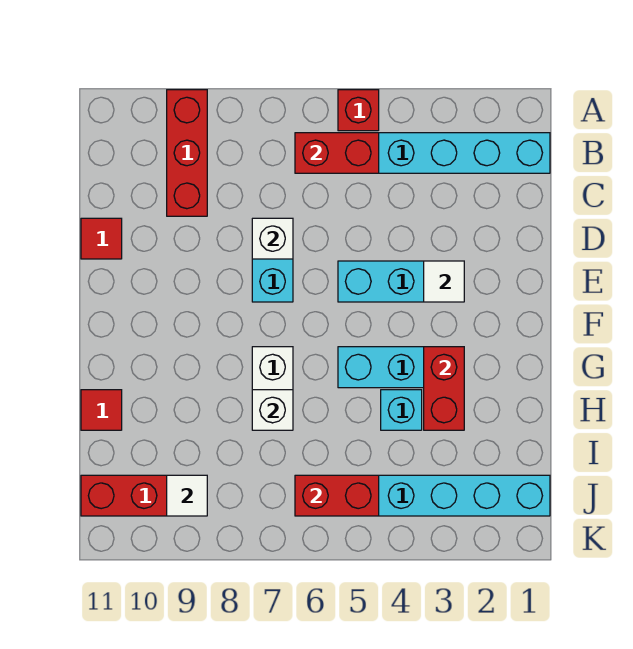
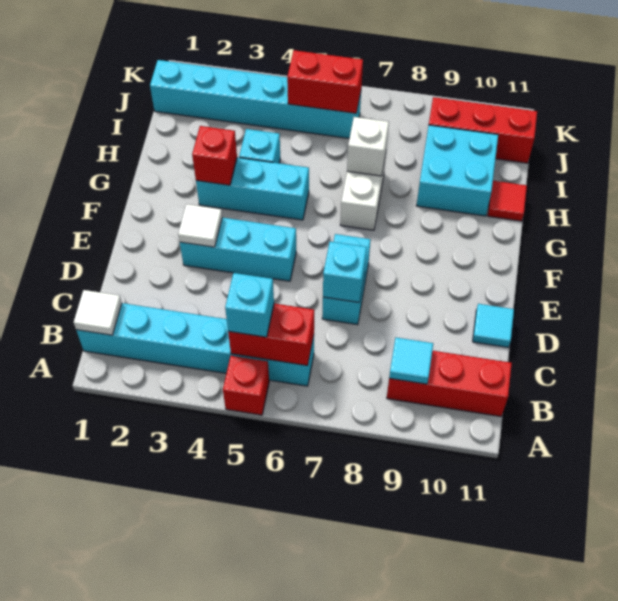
red brick A9:C9 level 1 -> red brick B9:B11 level 1
none -> cyan brick B5 level 3
none -> cyan tile B9 level 2
white brick D7 level 2 -> cyan brick D7 level 2
red tile D11 level 1 -> cyan tile D11 level 1
red brick G3:H3 level 2 -> red brick G3 level 2
none -> cyan brick H9:I10 level 1
white tile J9 level 2 -> white tile B1 level 2

